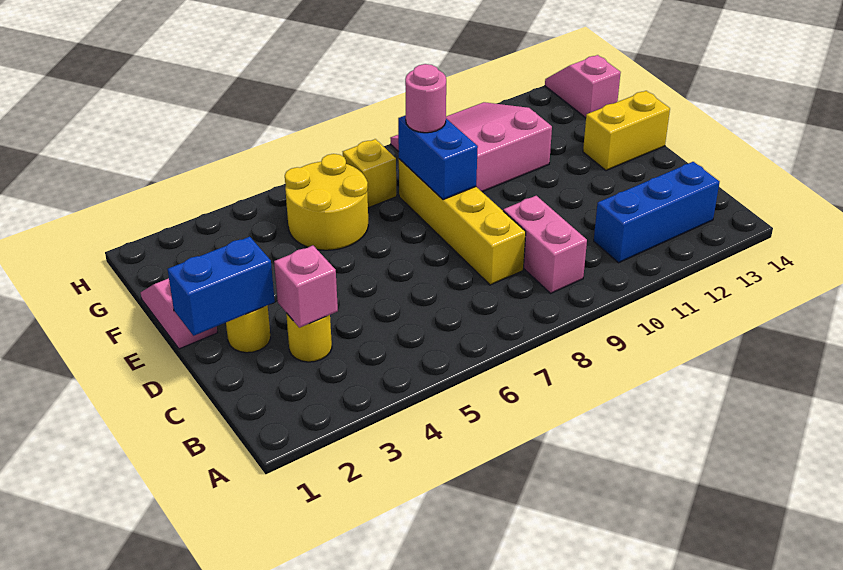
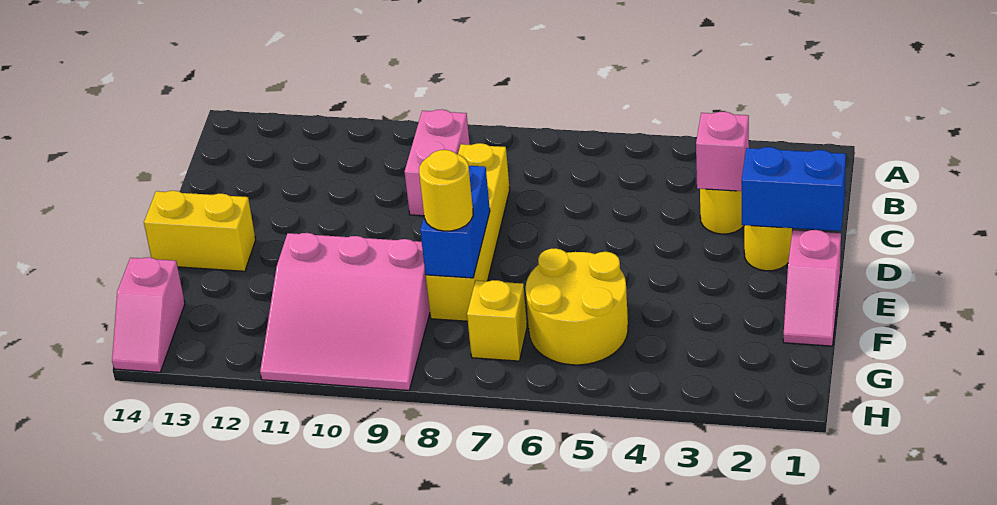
blue brick B11:B13 level 1 -> none
pink round brick F8 level 3 -> yellow round brick F8 level 3

